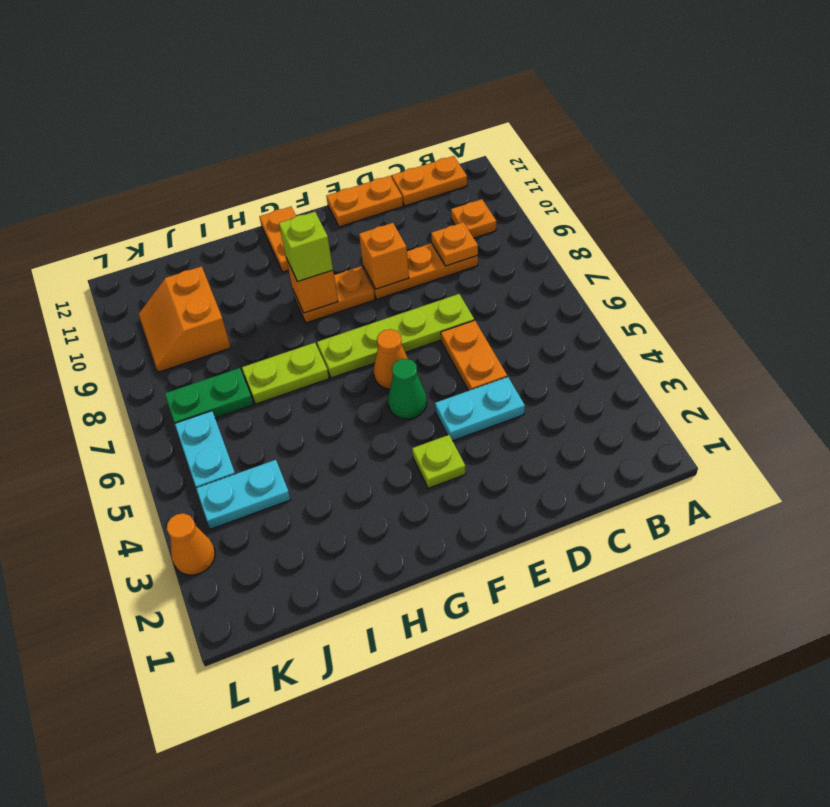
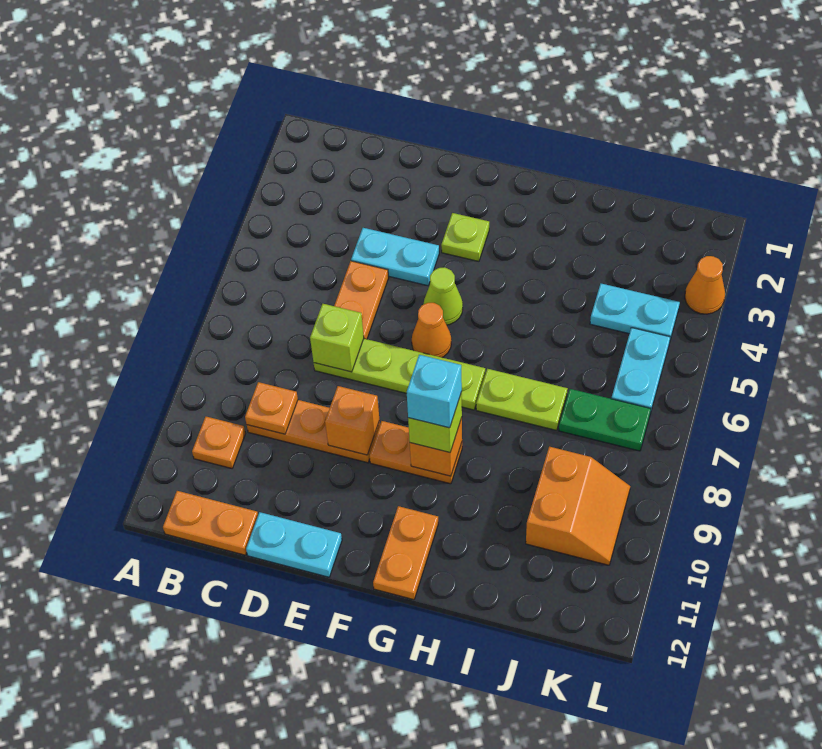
none -> lime brick D7 level 2
orange plate D12:E12 level 1 -> cyan plate D12:E12 level 1
green cone F5 level 1 -> lime cone F5 level 1
none -> cyan brick G9 level 4

